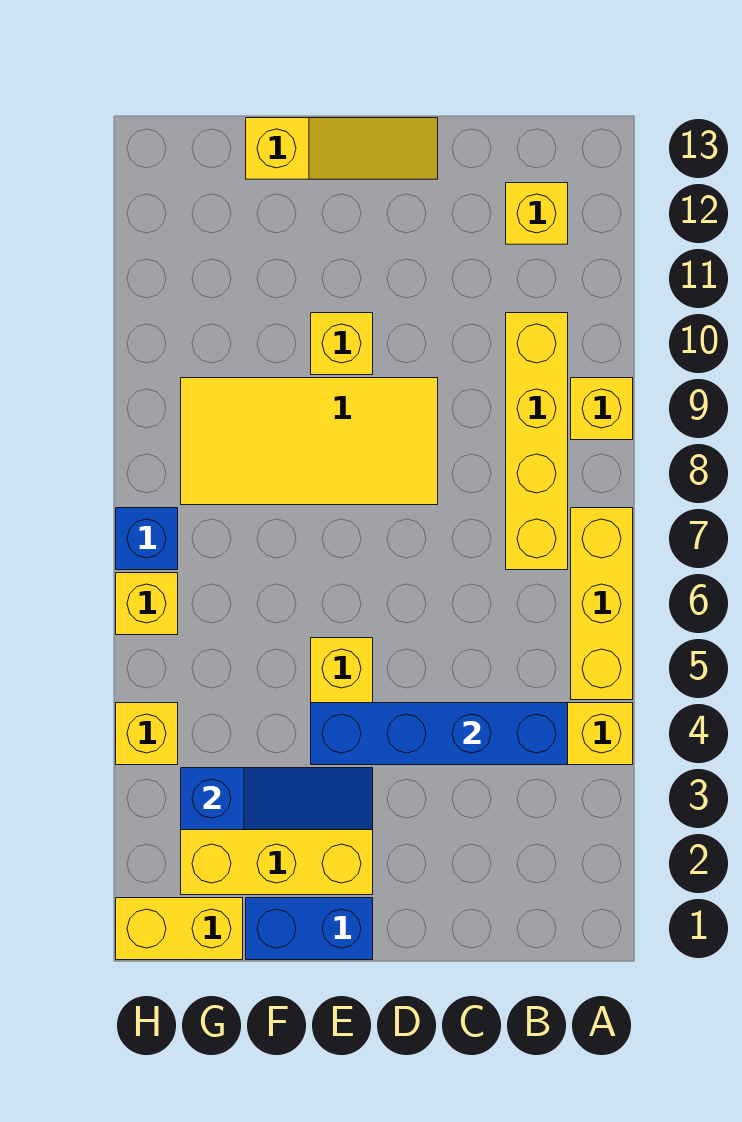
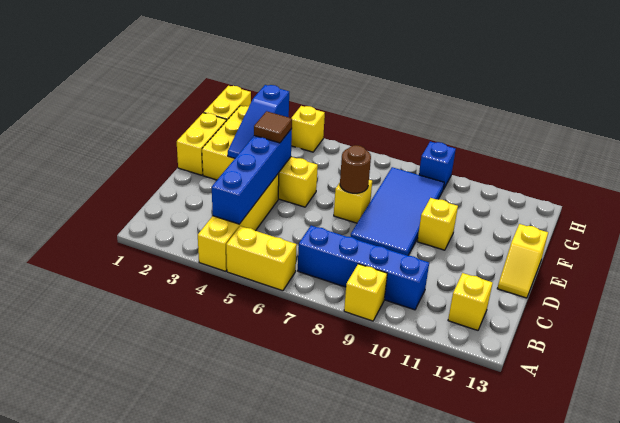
yellow brick A5:A7 level 1 -> yellow brick A5:A6 level 1
yellow brick B7:B10 level 1 -> blue brick B7:B10 level 1
yellow tile D8:G9 level 1 -> blue tile D8:G9 level 1
yellow slope D13:F13 level 1 top F -> yellow slope D13:E13 level 1 top E
blue brick E1:F1 level 1 -> yellow brick E1:F1 level 1
none -> brown tile E4 level 3
none -> brown round brick E7 level 2
yellow brick H6 level 1 -> yellow brick E7 level 1
blue brick H7 level 1 -> blue brick H9 level 1

